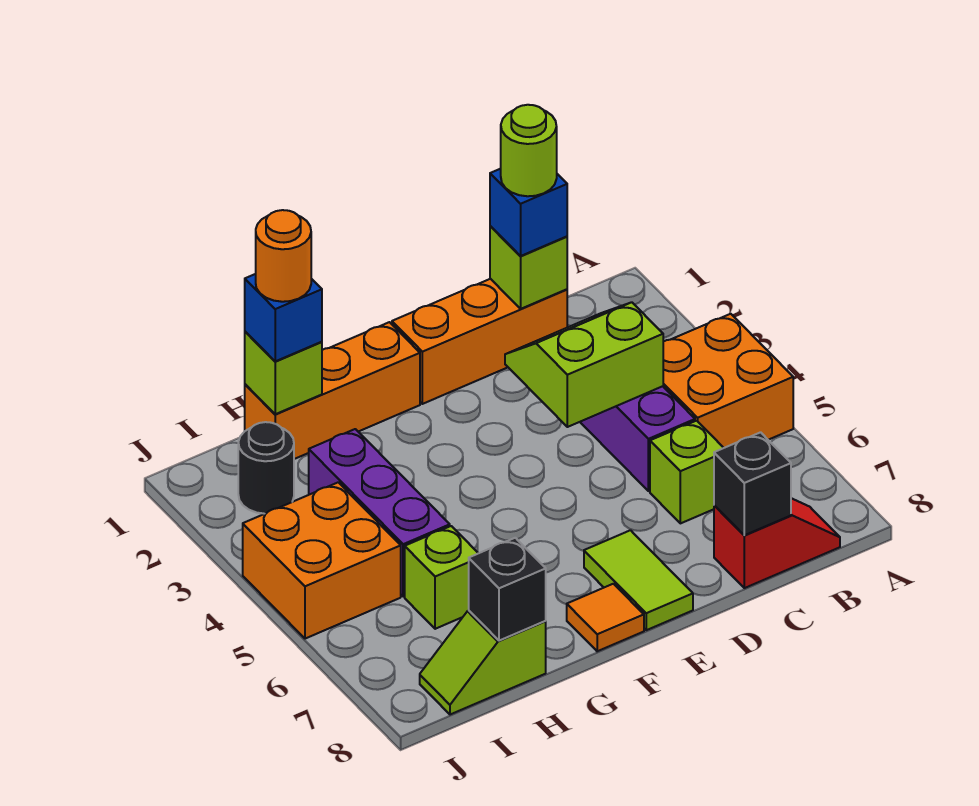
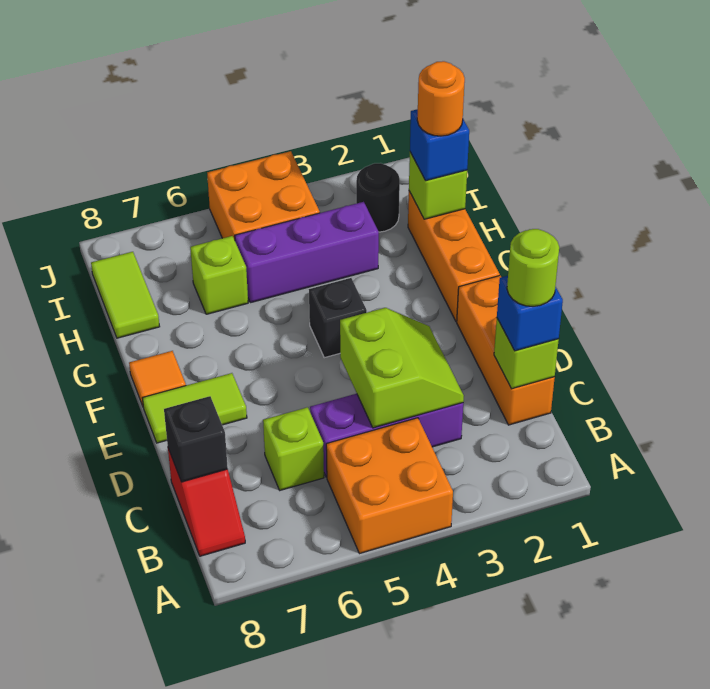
lime slope H8:I8 level 1 top H -> lime tile H8:I8 level 1
black brick H8 level 2 -> black brick F4 level 1

